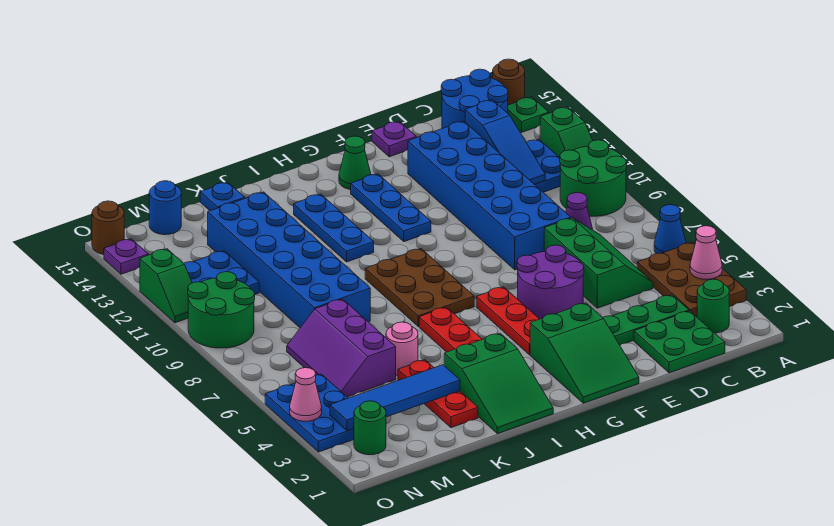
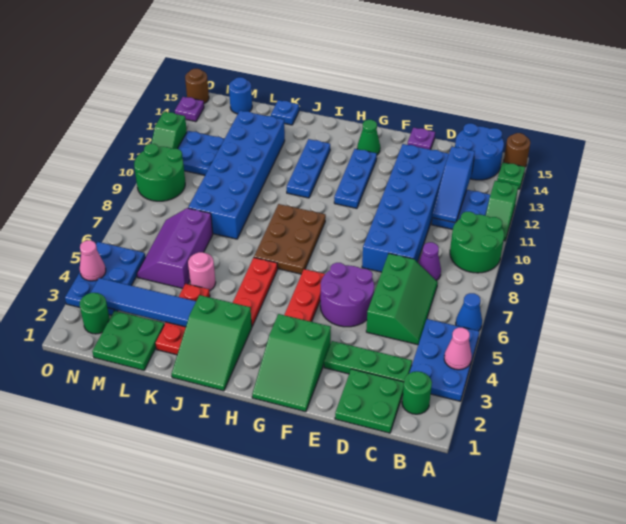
brown plate A3:B5 level 1 -> blue plate A3:B5 level 1
none -> green plate L1:M2 level 1

